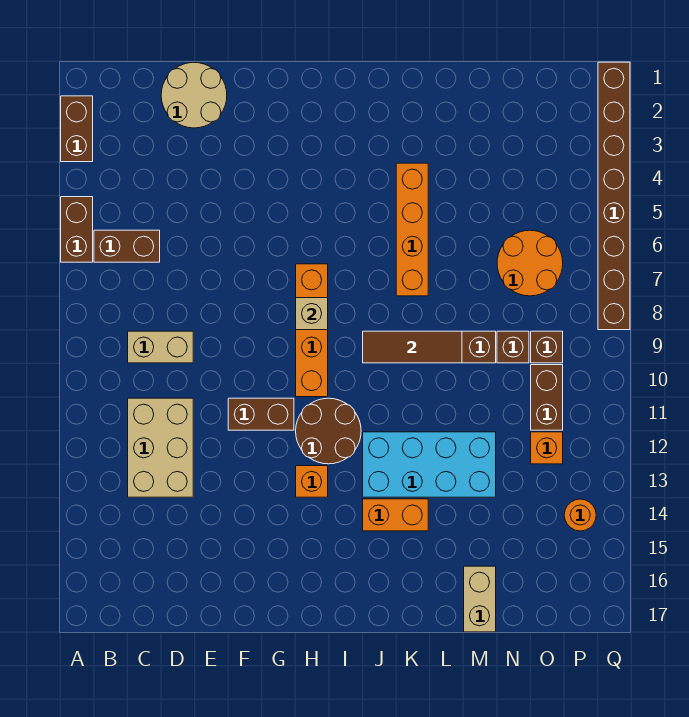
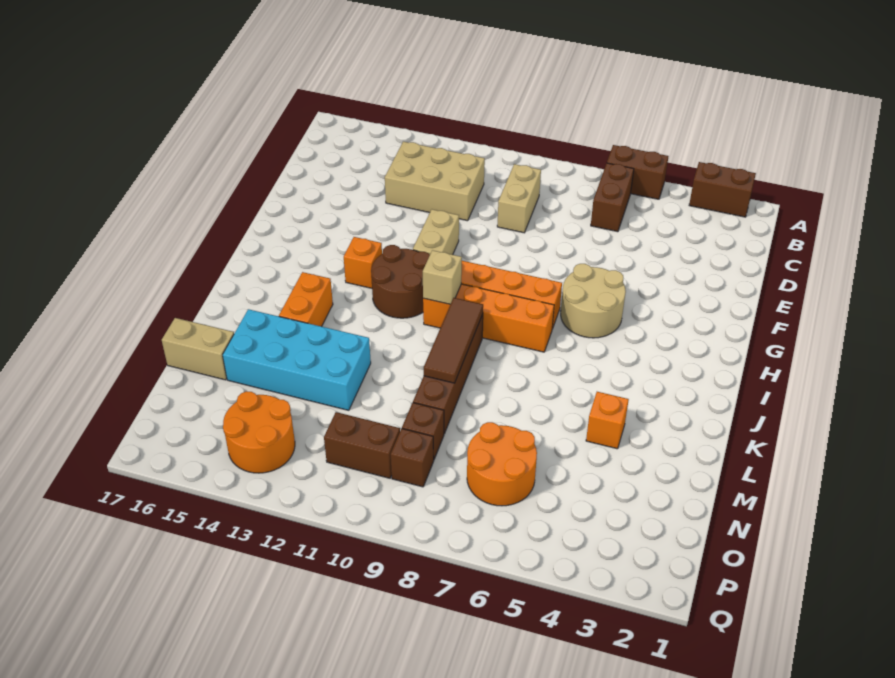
tan round brick D1:E2 level 1 -> tan round brick G5:H6 level 1
brown brick F11:G11 level 1 -> tan brick F11:G11 level 1
tan brick H8 level 2 -> tan brick I10 level 2
cyan brick J12:M13 level 1 -> cyan brick L12:M15 level 1
orange brick K4:K7 level 1 -> orange brick I7:I10 level 1
orange brick O12 level 1 -> orange brick L4 level 1
orange round brick P14 level 1 -> orange round brick O13:P14 level 1
brown brick Q1:Q8 level 1 -> none

